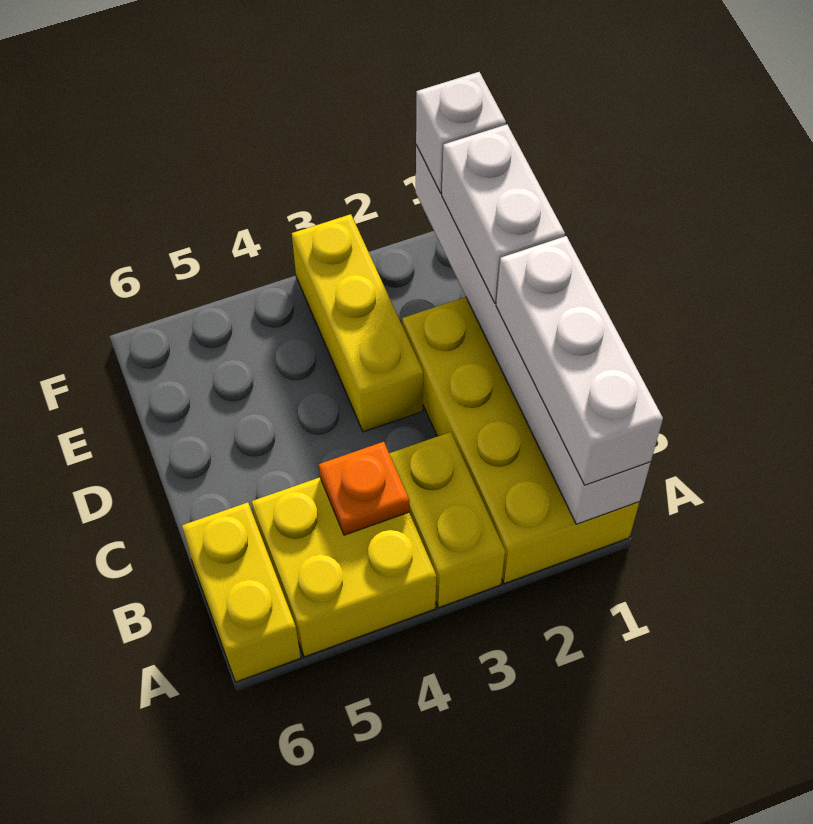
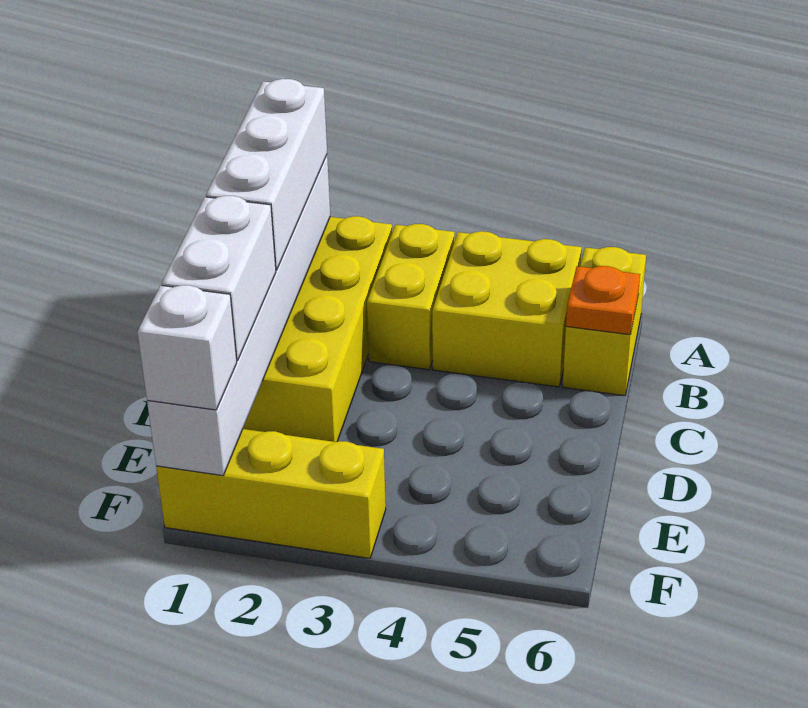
orange plate B4 level 2 -> orange plate B6 level 2
yellow brick D3:F3 level 1 -> yellow brick F1:F3 level 1

